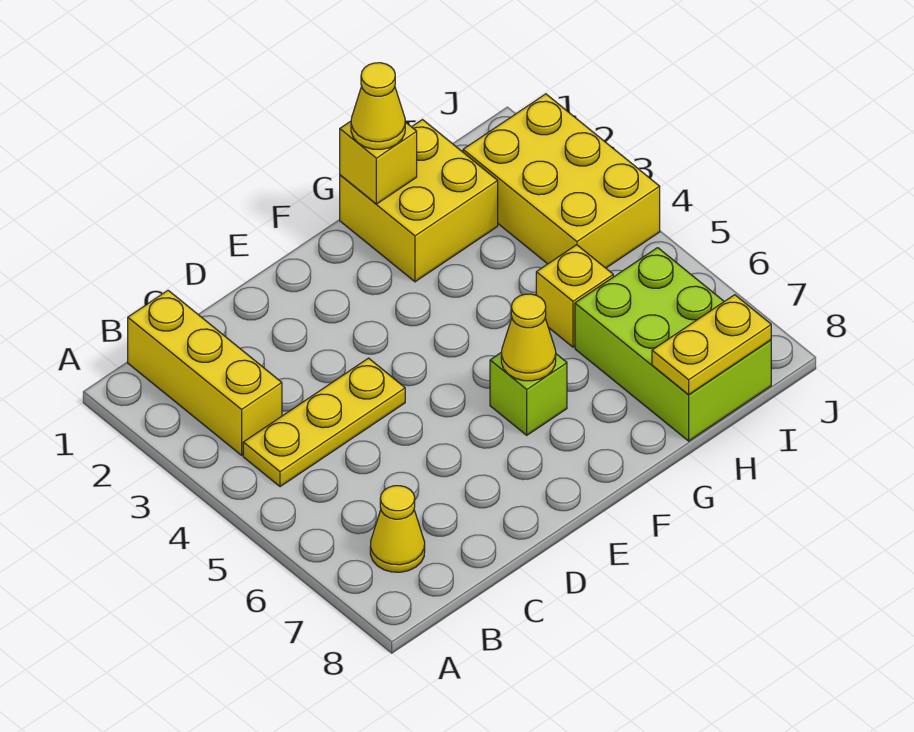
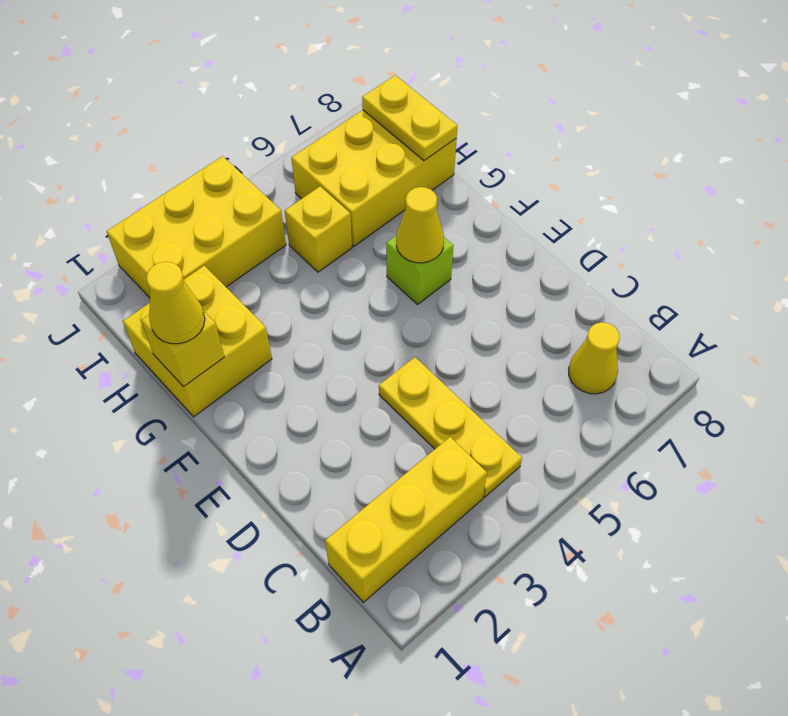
lime brick H6:I8 level 1 -> yellow brick H6:I8 level 1

